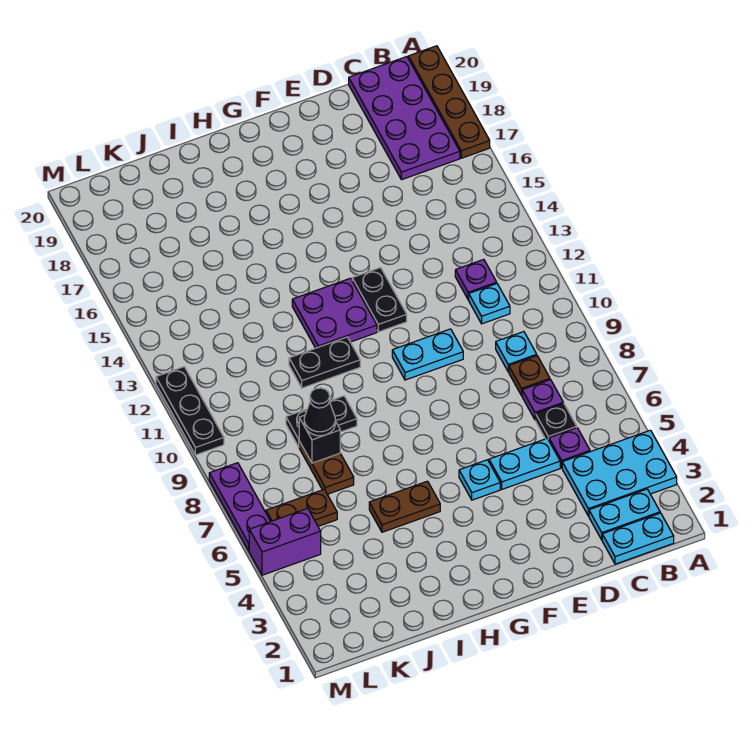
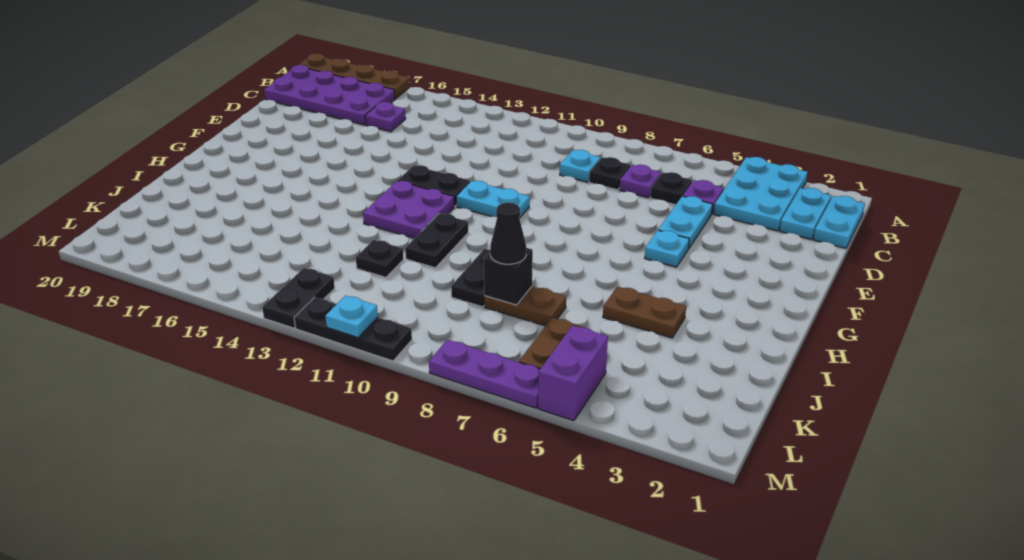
brown plate C8 level 1 -> black plate C8 level 1
cyan plate C11 level 1 -> cyan plate M11 level 2
purple plate C12 level 1 -> purple plate C16 level 1
cyan plate E10:F10 level 1 -> cyan plate F10:F11 level 1
brown plate H5:I5 level 1 -> brown plate I4:I5 level 1
none -> black plate J12 level 1
none -> black plate L13:M13 level 1

